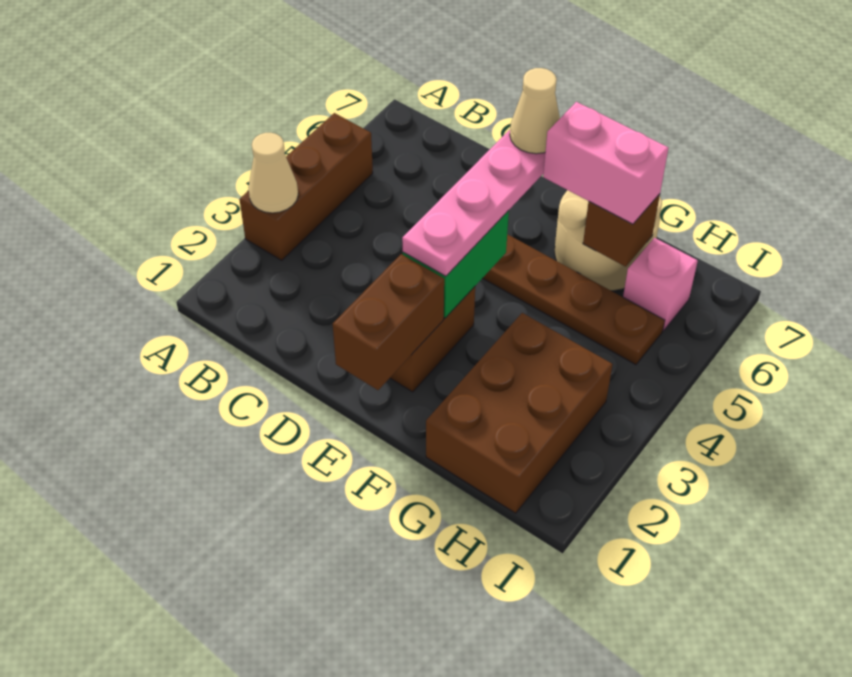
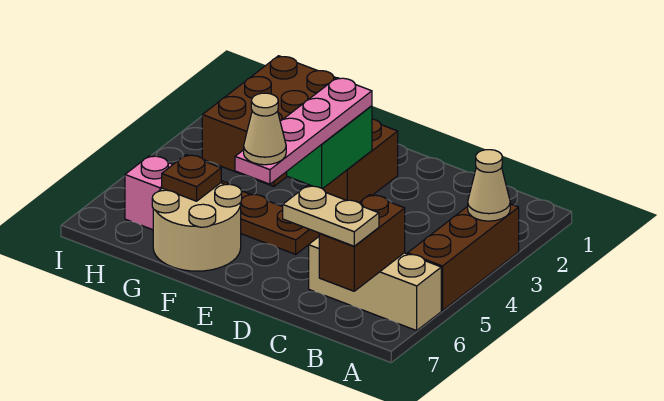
none -> tan brick A6:C6 level 1
none -> tan plate B7:C7 level 3
brown brick E1:E2 level 2 -> brown brick B6:B7 level 2
pink brick F6:G6 level 3 -> none
brown brick G6 level 2 -> brown plate G6 level 2

